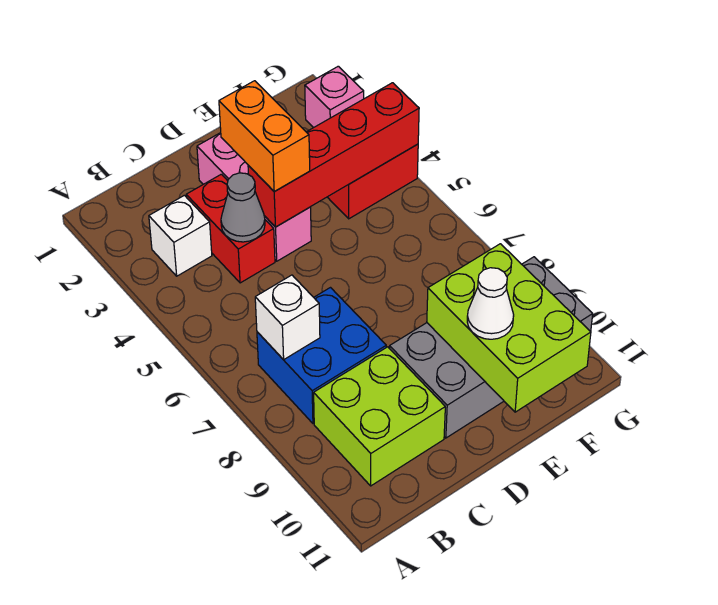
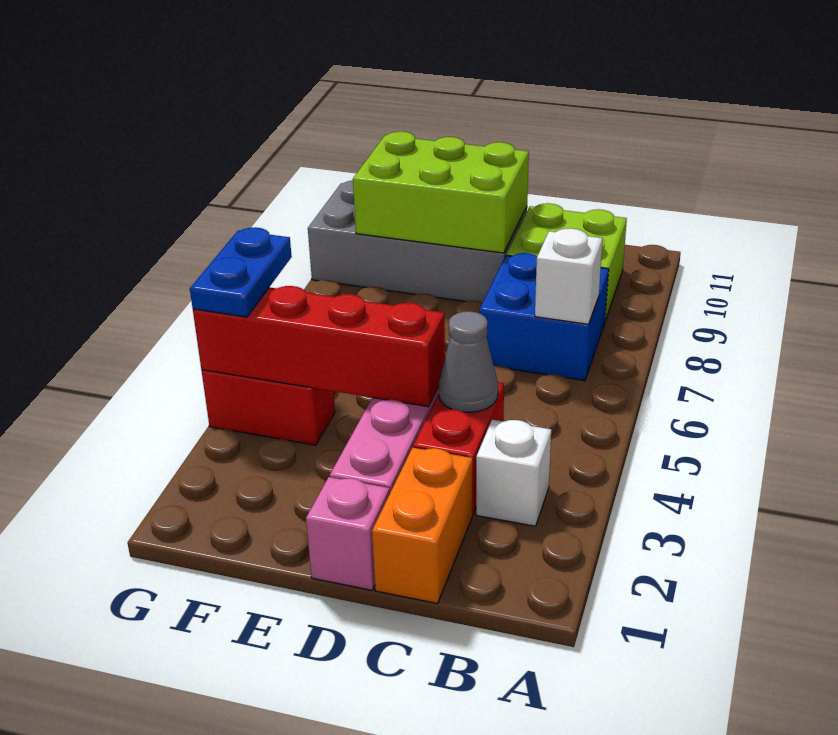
orange brick D3:D4 level 3 -> orange brick C1:C2 level 1
lime brick E9:F11 level 2 -> lime brick D9:F10 level 2
white cone E10 level 3 -> none
pink brick G2 level 1 -> pink brick D1 level 1
none -> blue plate G4:G5 level 3

